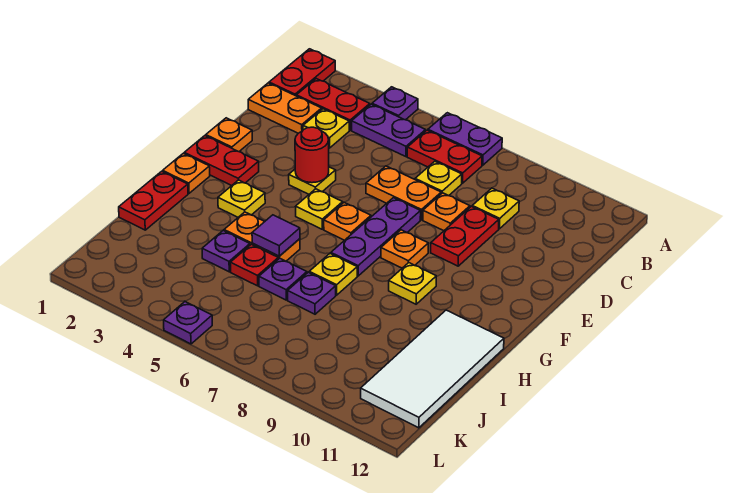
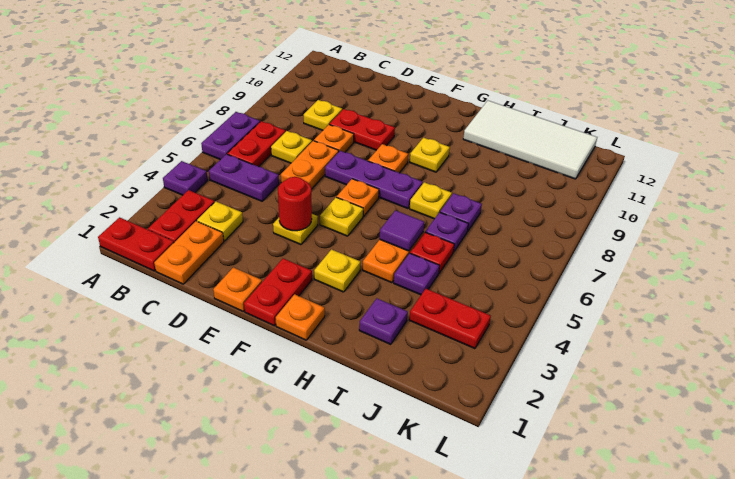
purple plate B4:B5 level 1 -> purple plate B5:C5 level 1
red plate H1:I1 level 1 -> red plate J3:K3 level 1
purple plate L5 level 1 -> purple plate I2 level 1

